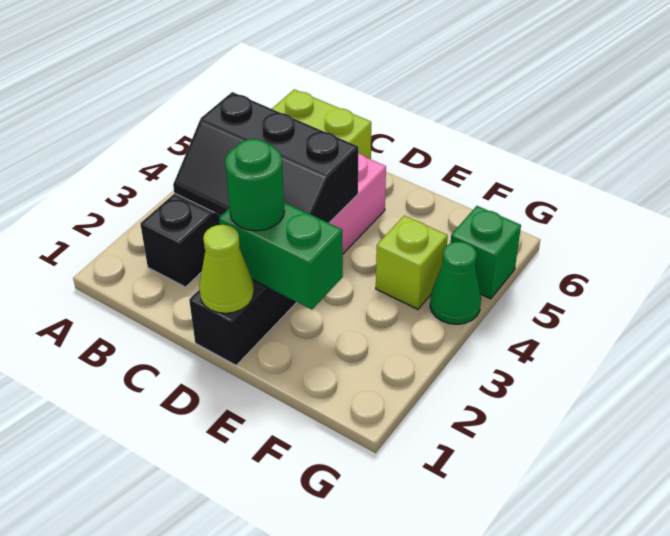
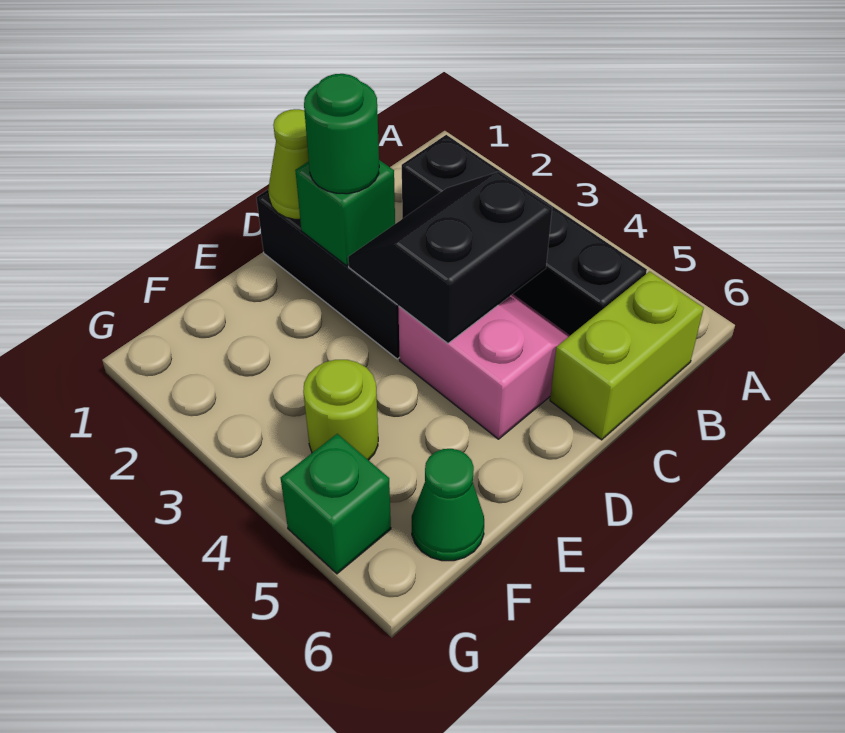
black slope B3:D4 level 2 top 4 -> black slope C3:D4 level 2 top 4
green brick D2:E2 level 2 -> green brick D2 level 2
lime brick F4 level 1 -> lime round brick F4 level 1
green cone G4 level 1 -> green cone F6 level 1

